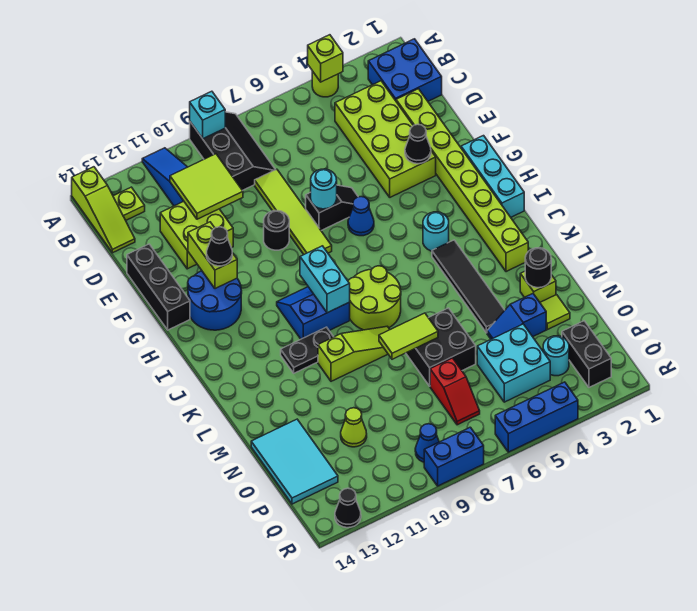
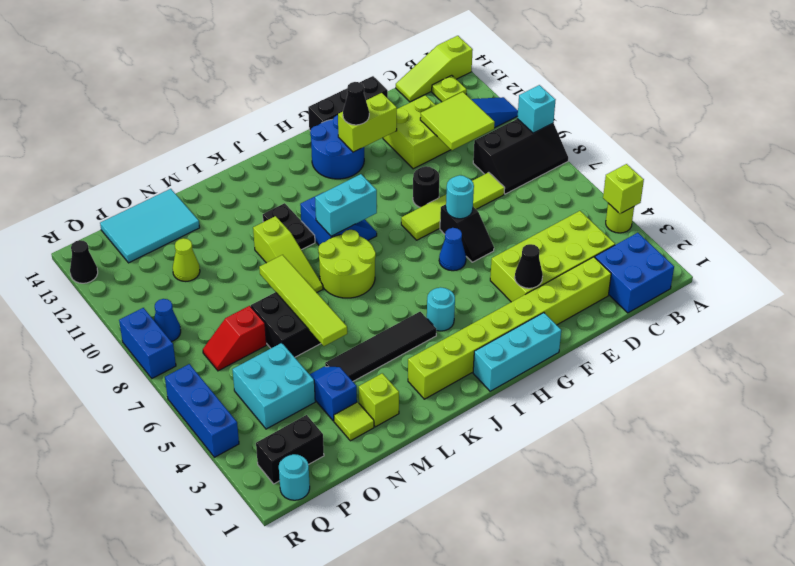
black round brick M2 level 2 -> none
lime tile M7:M8 level 2 -> lime tile M5:M8 level 2
cyan round brick P3 level 1 -> cyan round brick Q1 level 1

